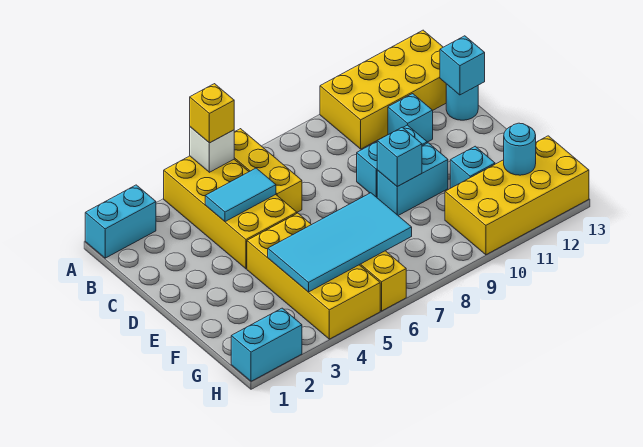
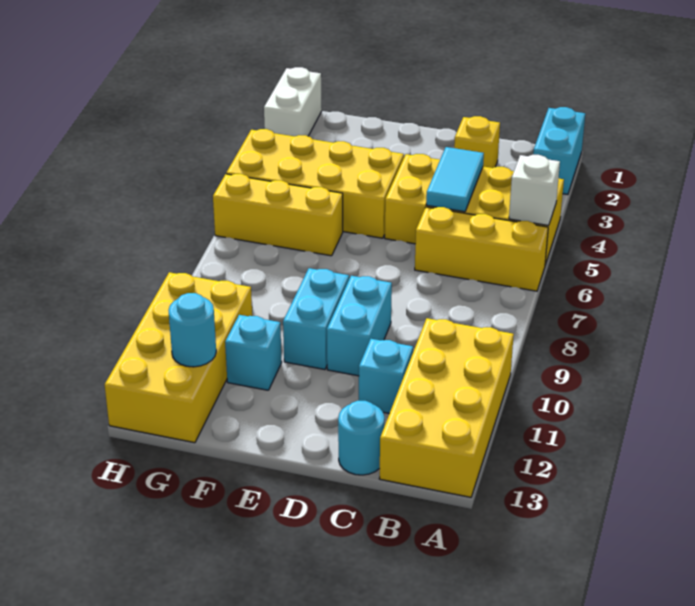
yellow brick A5 level 3 -> yellow brick C2 level 1
cyan brick C13 level 2 -> none
cyan brick E9 level 2 -> none
cyan tile F4:G7 level 2 -> none
cyan brick H1:H2 level 1 -> white brick H1:H2 level 1

